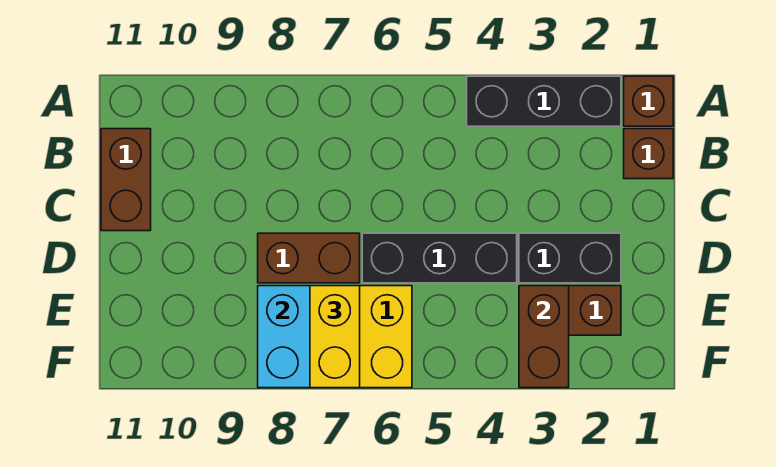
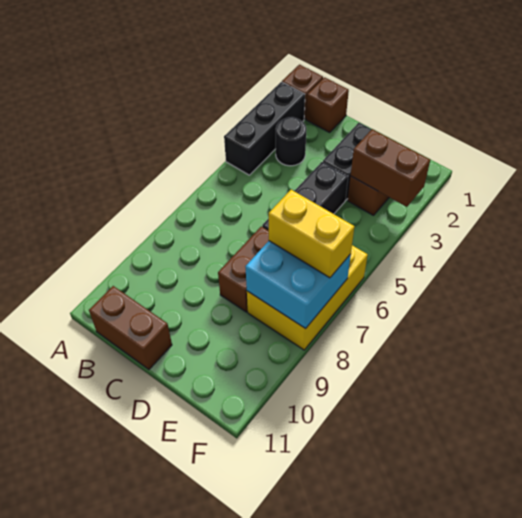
none -> black round brick B3 level 1

